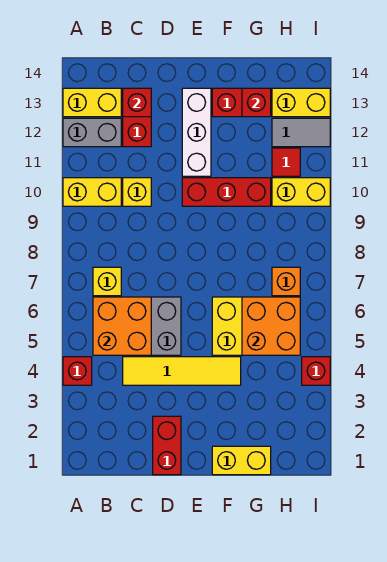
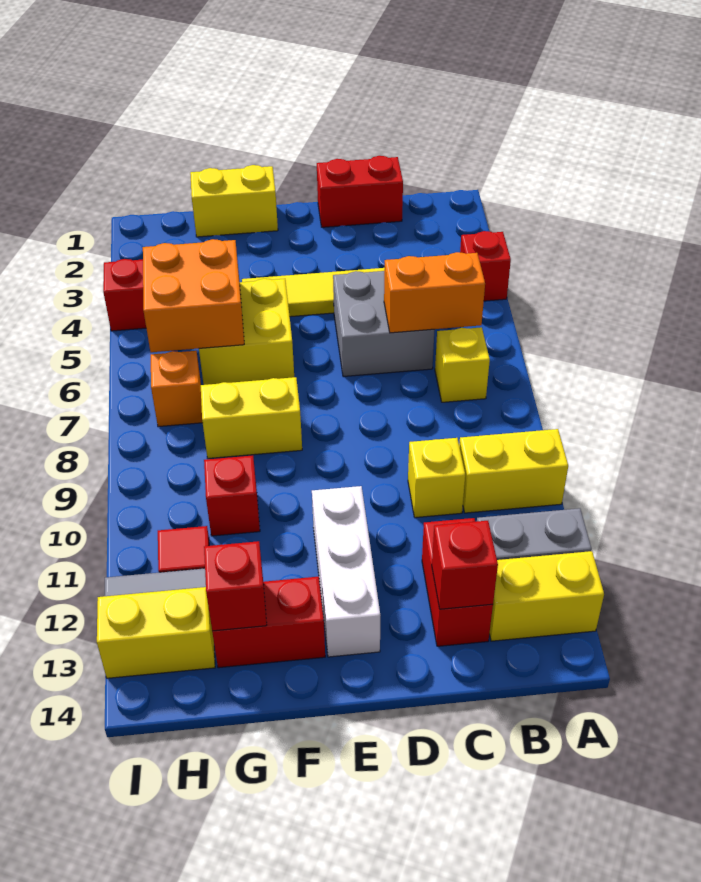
orange brick B5:C6 level 2 -> orange brick B6:C6 level 2
red brick D1:D2 level 1 -> red brick C1:D1 level 1
red brick E10:G10 level 1 -> red brick G10 level 1
yellow brick H10:I10 level 1 -> yellow brick F8:G8 level 1

